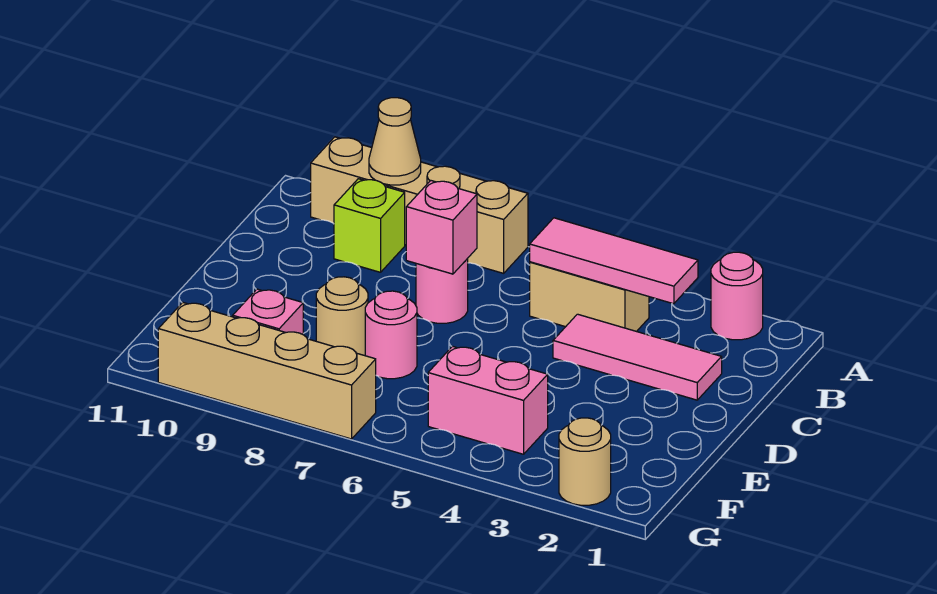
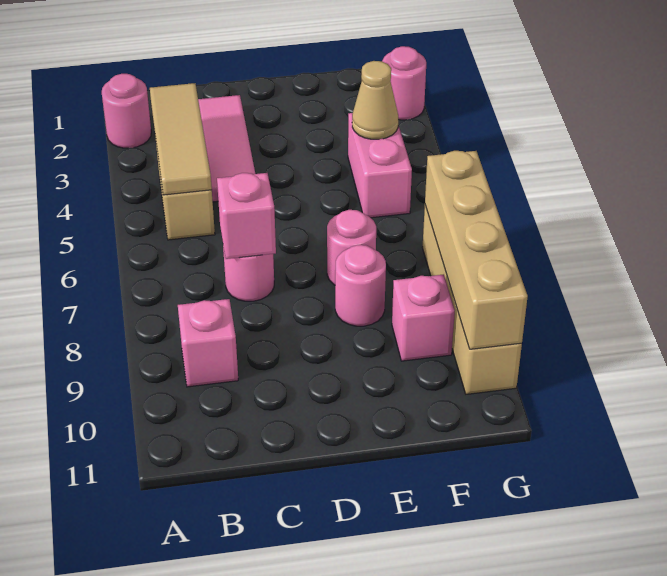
tan brick A7:A10 level 1 -> tan brick G7:G10 level 2
tan cone A9 level 2 -> tan cone F4 level 2
pink tile B3:B5 level 2 -> tan tile B3:B5 level 2
lime brick B9 level 1 -> pink brick B9 level 1
tan round brick E8 level 1 -> pink round brick E8 level 1
tan round brick G2 level 1 -> pink round brick G2 level 1

